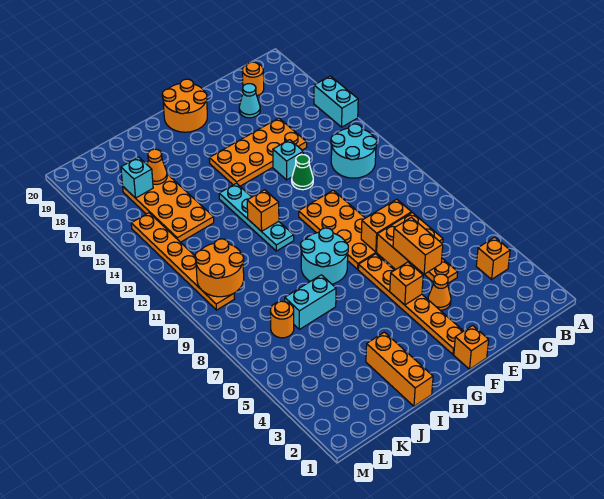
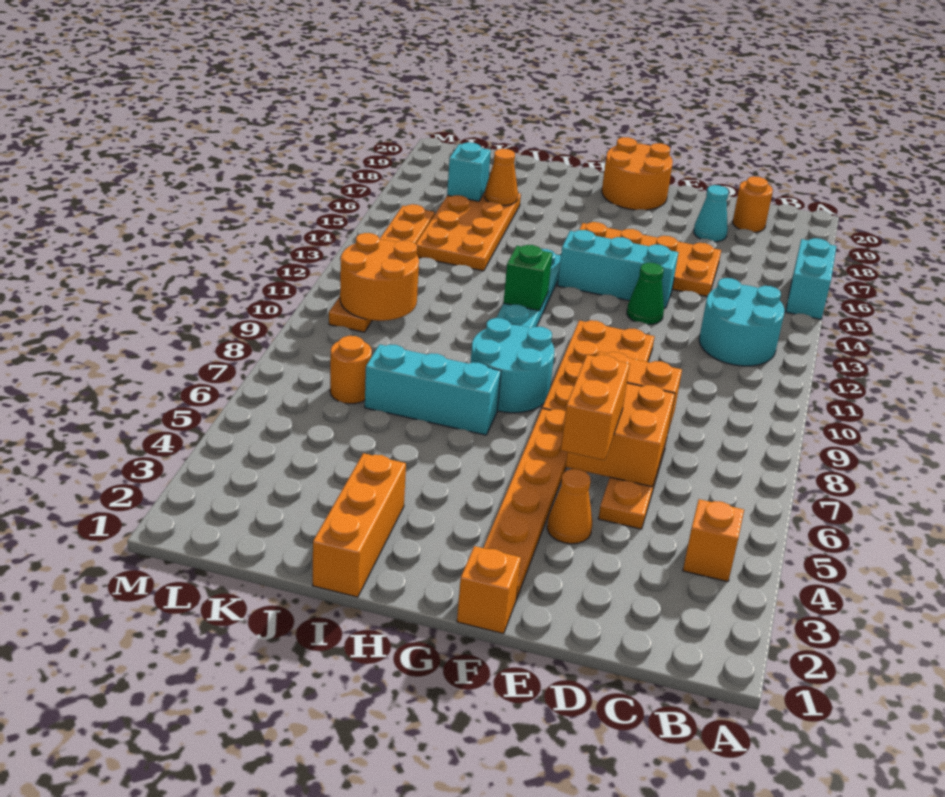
cyan brick E14 level 1 -> cyan brick E14:G14 level 1
orange brick F5 level 2 -> none
orange brick H12 level 2 -> green brick H12 level 2
cyan brick I7:J7 level 1 -> cyan brick H7:J7 level 1

